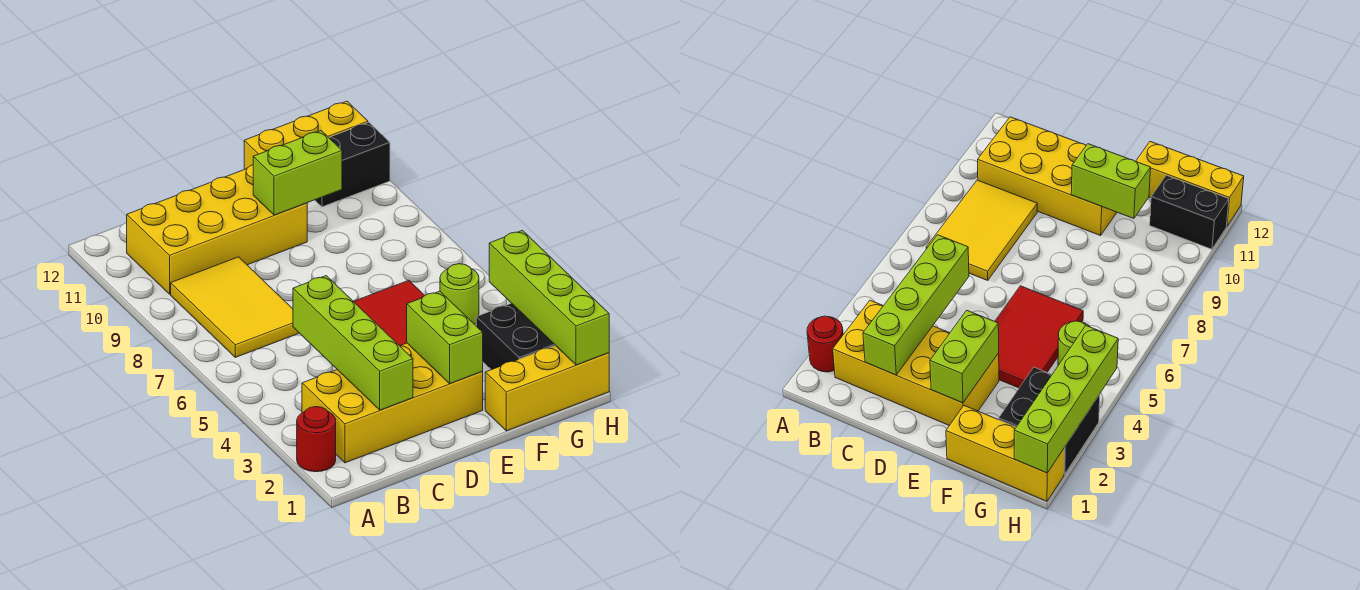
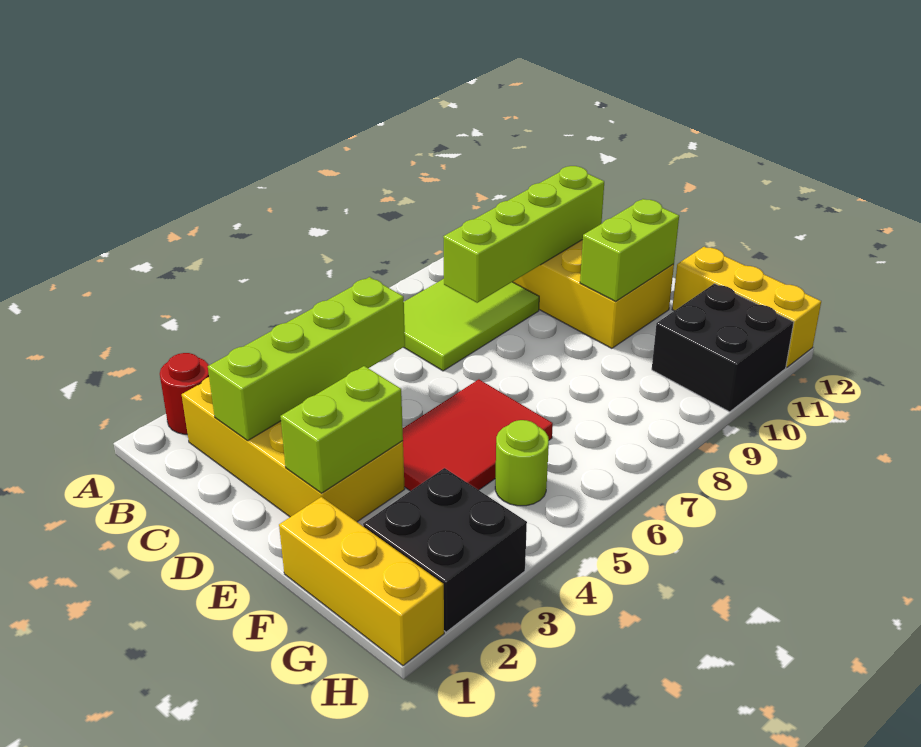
yellow tile B7:C9 level 1 -> lime tile B7:C9 level 1
lime brick E10:F10 level 2 -> lime brick E10:E11 level 2
black brick G11:H11 level 1 -> black brick G10:H11 level 1
lime brick H1:H4 level 2 -> lime brick C8:C11 level 2

